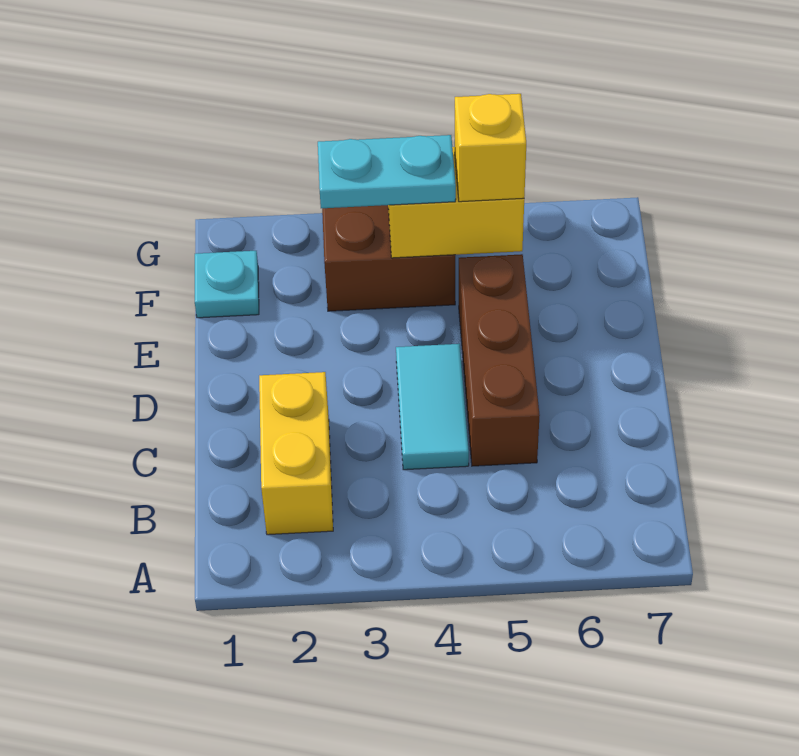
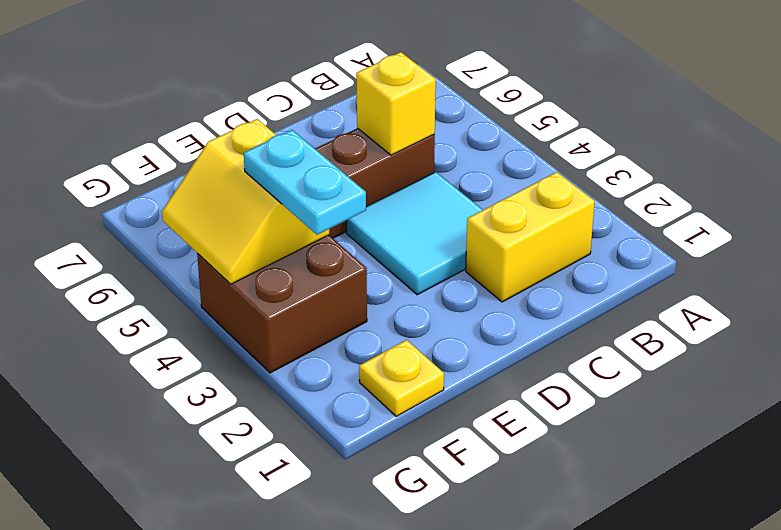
cyan tile C4:D4 level 1 -> cyan tile C3:D4 level 1
cyan plate F1 level 1 -> yellow plate F1 level 1
yellow brick F5 level 3 -> yellow brick C5 level 2

